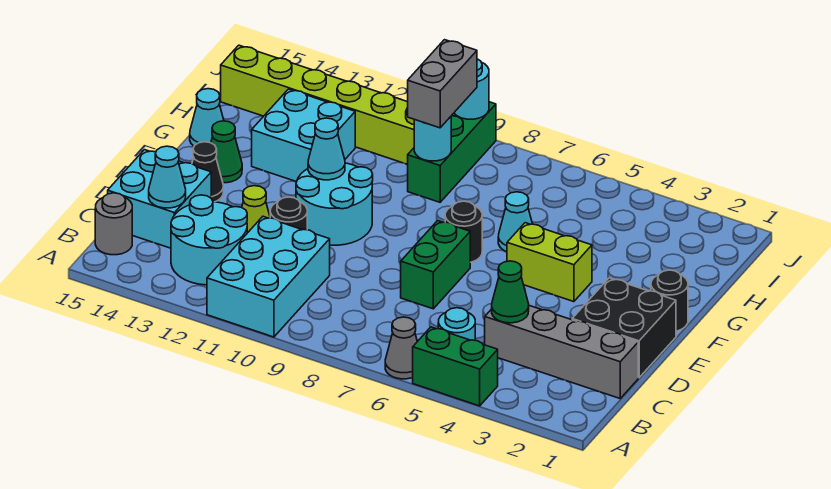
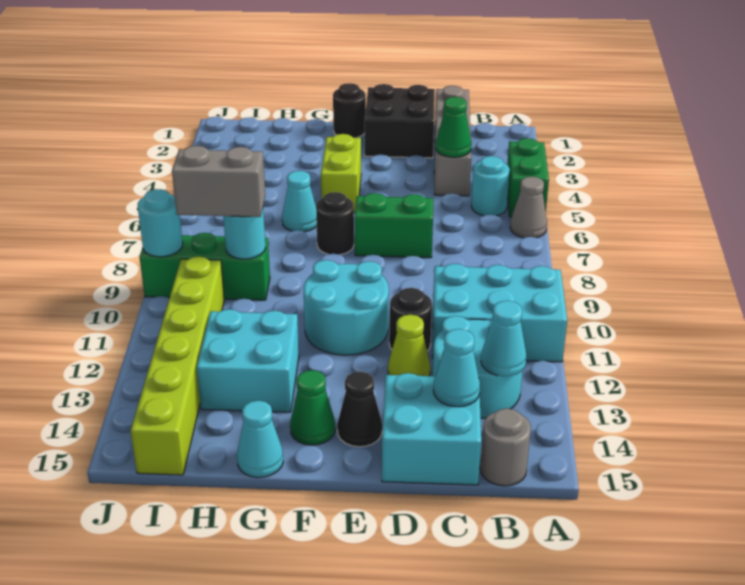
cyan cone F11 level 2 -> cyan cone B13 level 2

